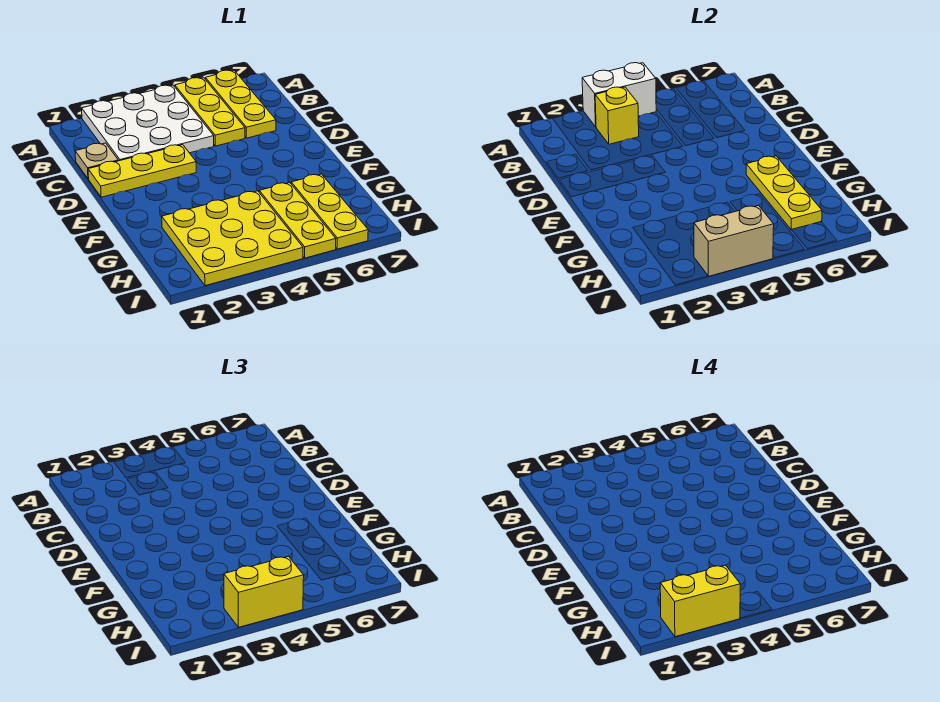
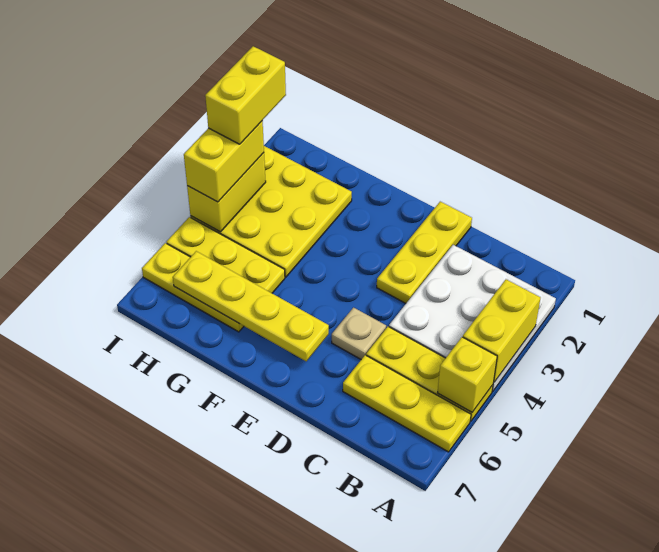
white brick A3:A4 level 2 -> yellow brick A3:A4 level 2
yellow brick B3 level 2 -> yellow brick A5 level 2
tan plate C1 level 1 -> tan plate D5 level 1
yellow plate F6:H6 level 2 -> yellow plate E6:H6 level 2
tan brick I3:I4 level 2 -> yellow brick I3:I4 level 2

